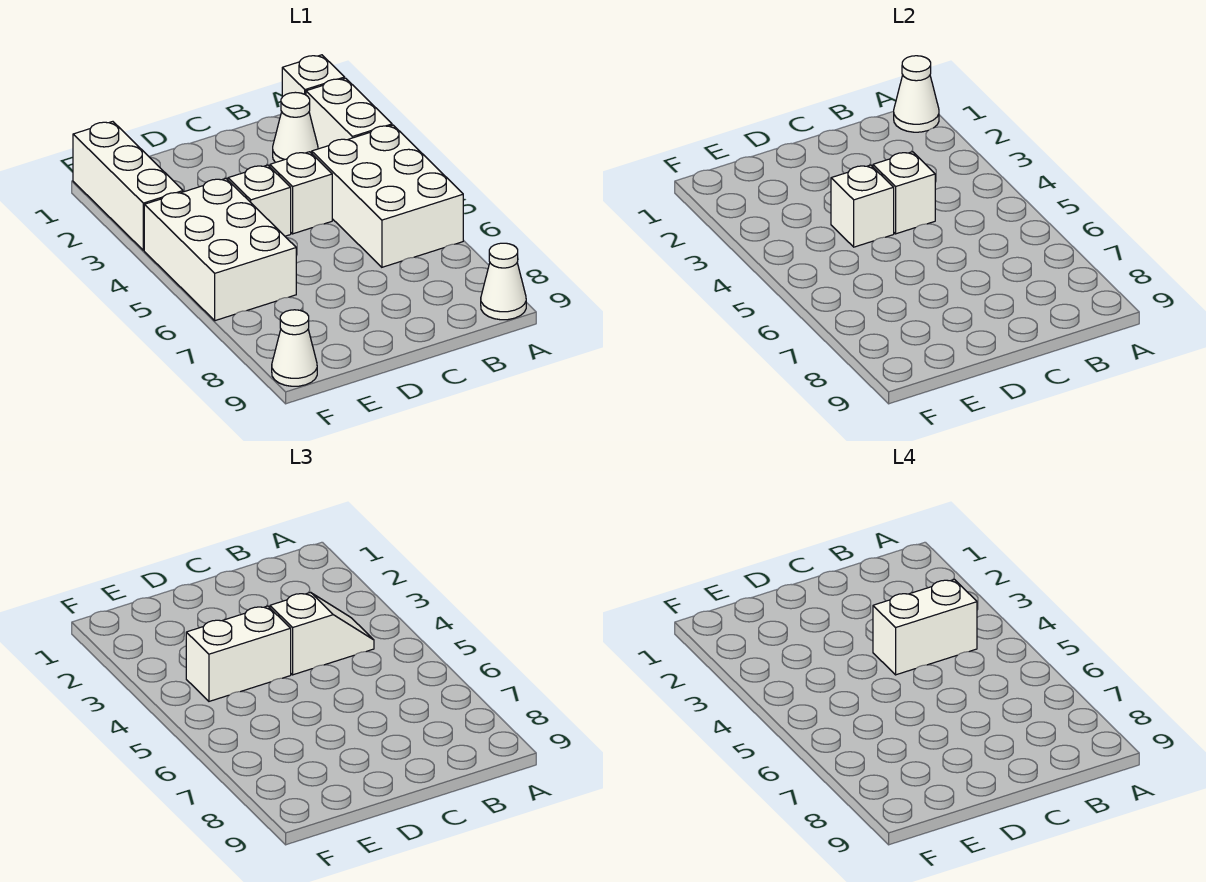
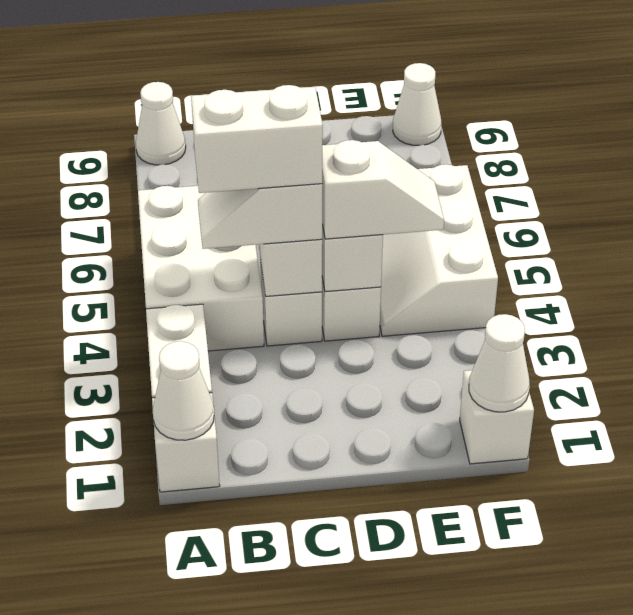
white cone B2 level 1 -> white cone F1 level 2
white brick D4:E4 level 3 -> white slope D4:E4 level 3 top D
white brick E4:F6 level 1 -> white slope E4:F6 level 1 top F
white brick F1:F3 level 1 -> white brick F1 level 1

